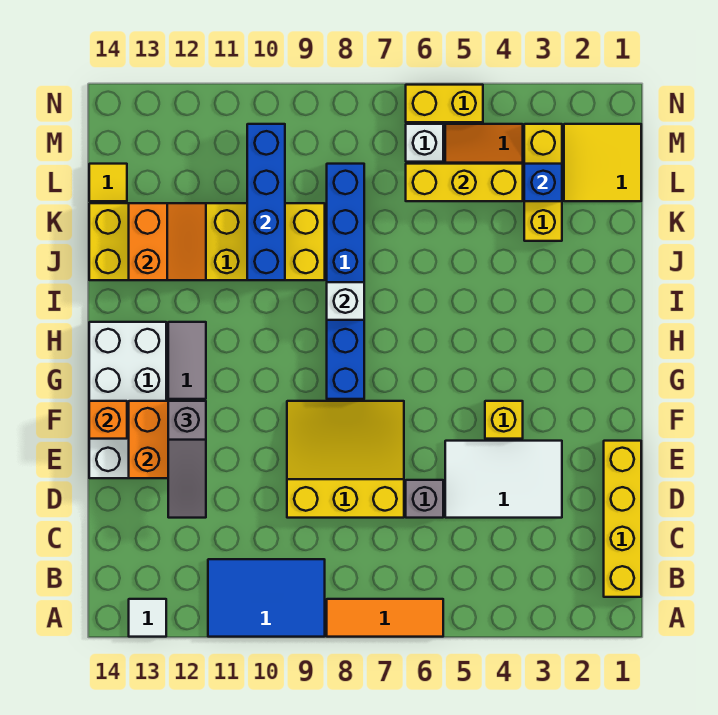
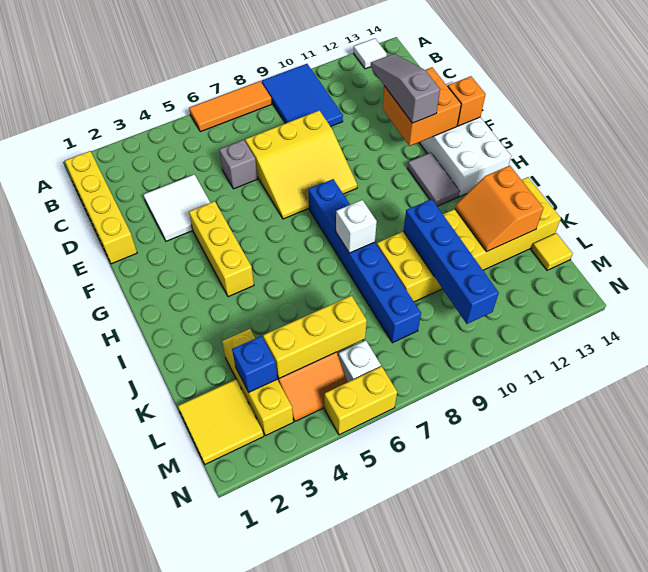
blue tile A9:B11 level 1 -> blue tile A9:C10 level 1
white tile D3:E5 level 1 -> white tile D3:E4 level 1
yellow brick F4 level 1 -> yellow brick F4:H4 level 1

